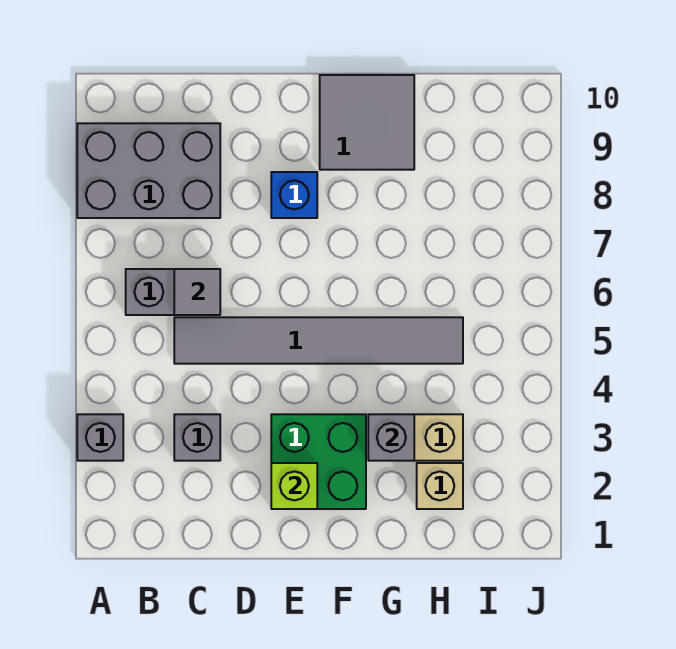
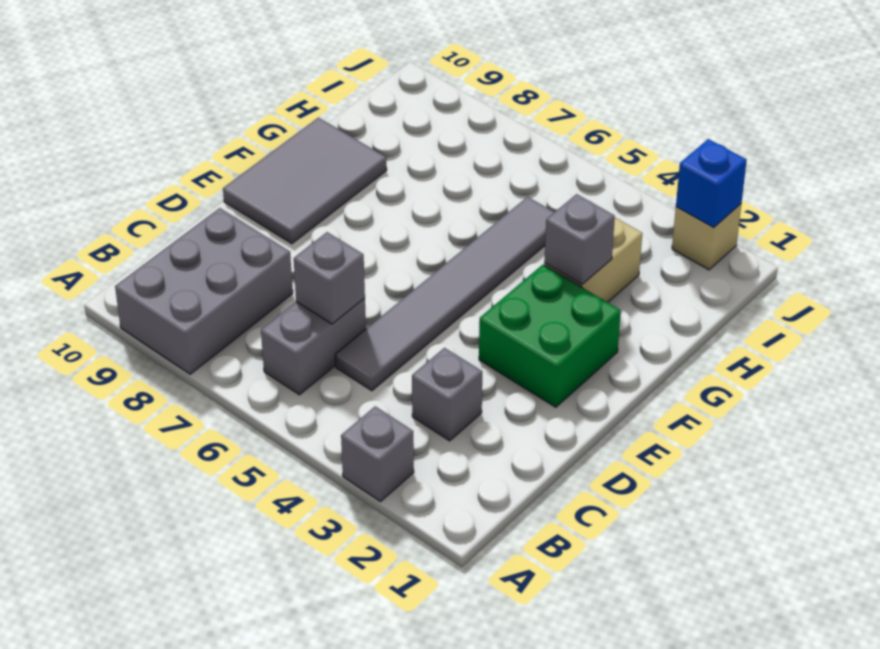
grey tile C6 level 2 -> grey brick C6 level 2
lime brick E2 level 2 -> none
blue brick E8 level 1 -> blue brick J2 level 2
grey tile F9:G10 level 1 -> grey tile E9:G10 level 1
tan brick H2 level 1 -> tan brick J2 level 1

